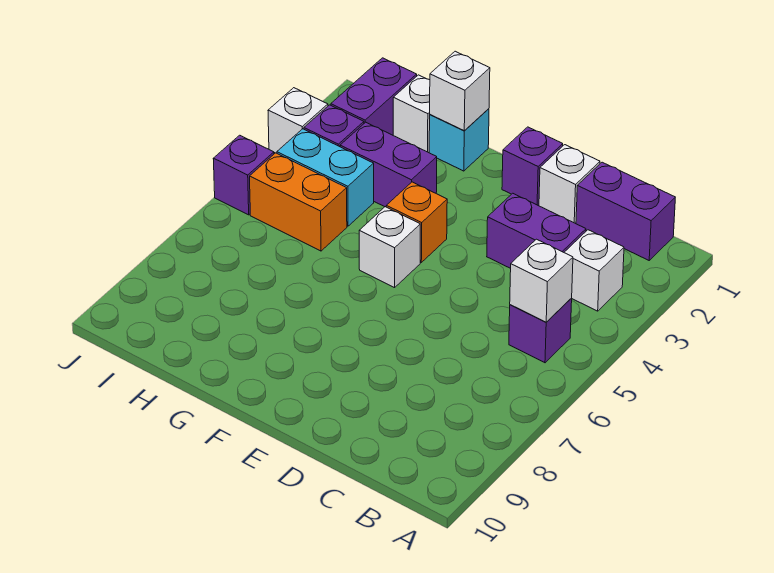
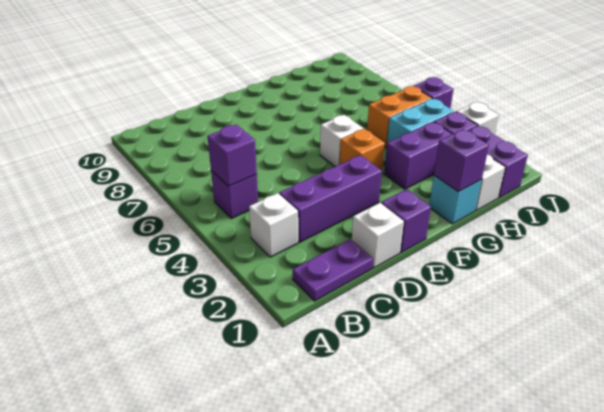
purple brick B1:C1 level 1 -> purple plate B1:C1 level 1
white brick B5 level 2 -> purple brick B5 level 2
purple brick C3:D3 level 1 -> purple brick C3:E3 level 1
white brick G1 level 2 -> purple brick G1 level 2

